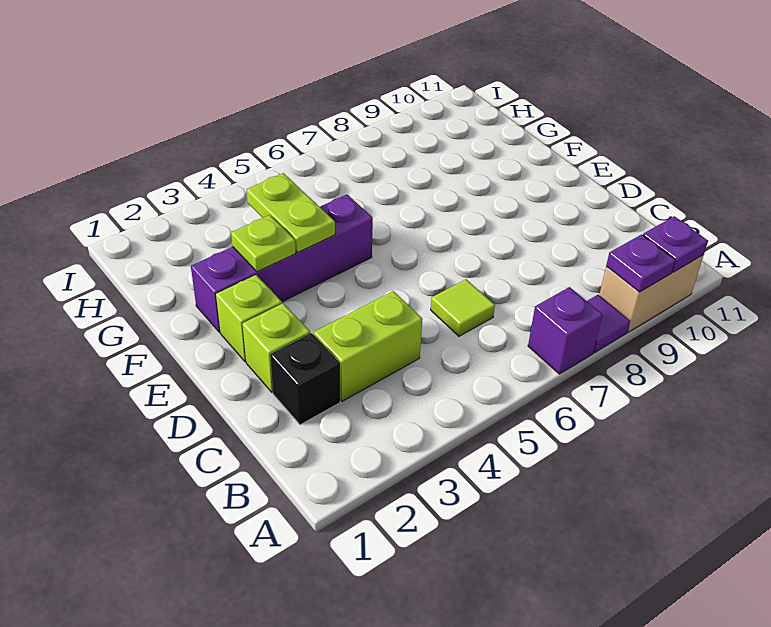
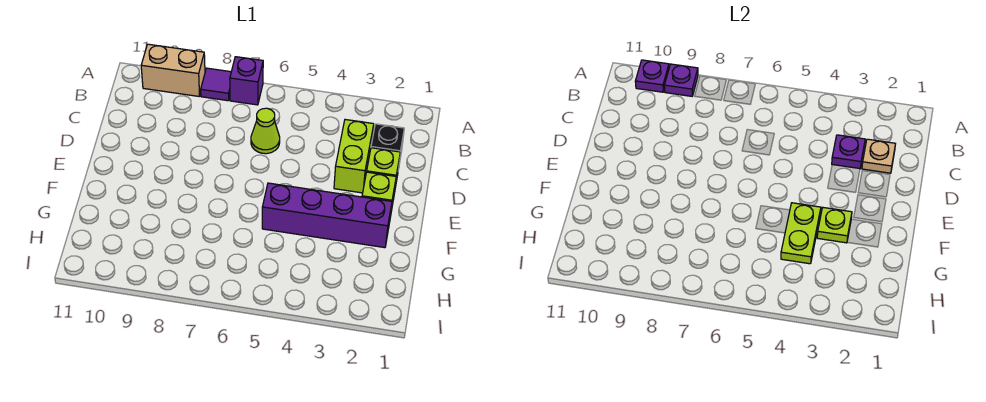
none -> tan plate C2 level 2
lime brick C3:C4 level 1 -> lime brick C3:D3 level 1
none -> purple plate C3 level 2
lime tile C6 level 1 -> lime cone C6 level 1

